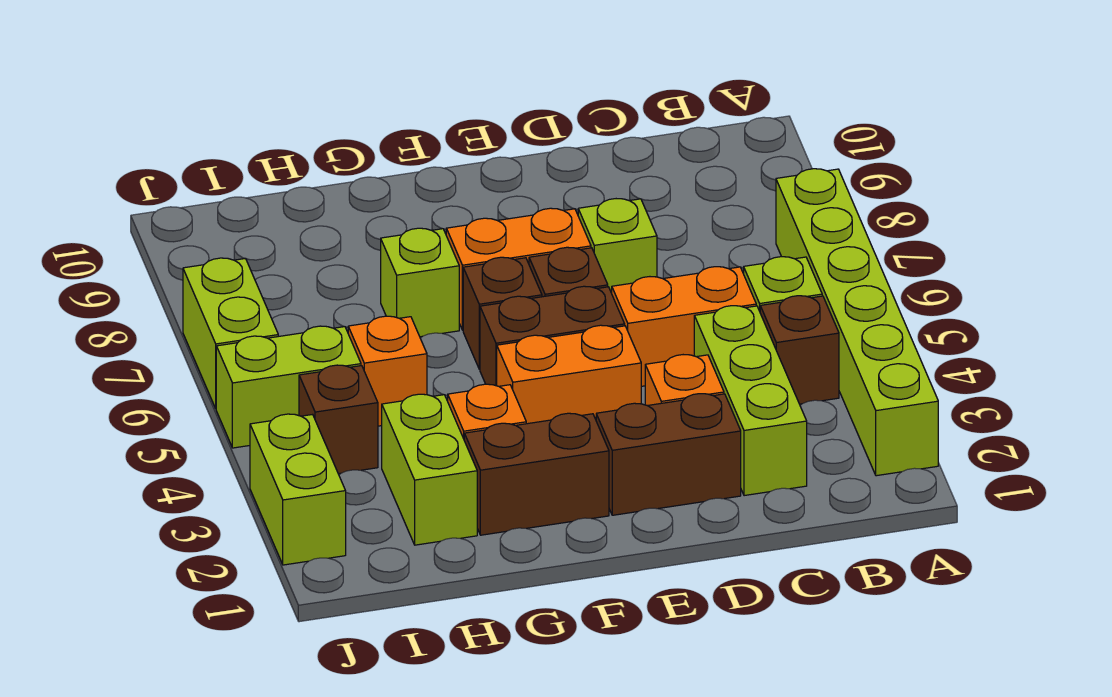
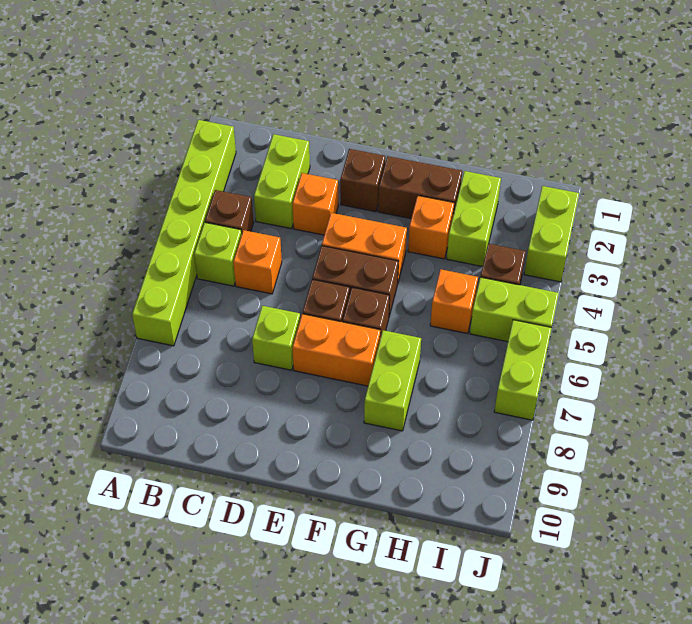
lime brick C2:C4 level 1 -> lime brick C2:C3 level 1
orange brick C5:D5 level 1 -> orange brick C5 level 1
brown brick D2:E2 level 1 -> brown brick E2 level 1
lime brick G7 level 1 -> lime brick G7:G8 level 1

